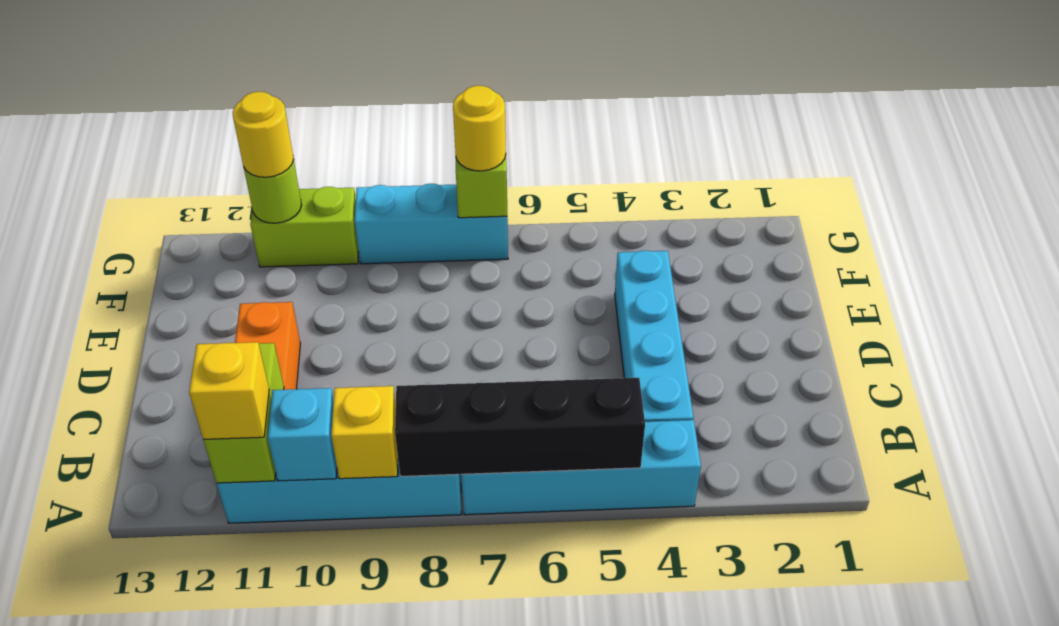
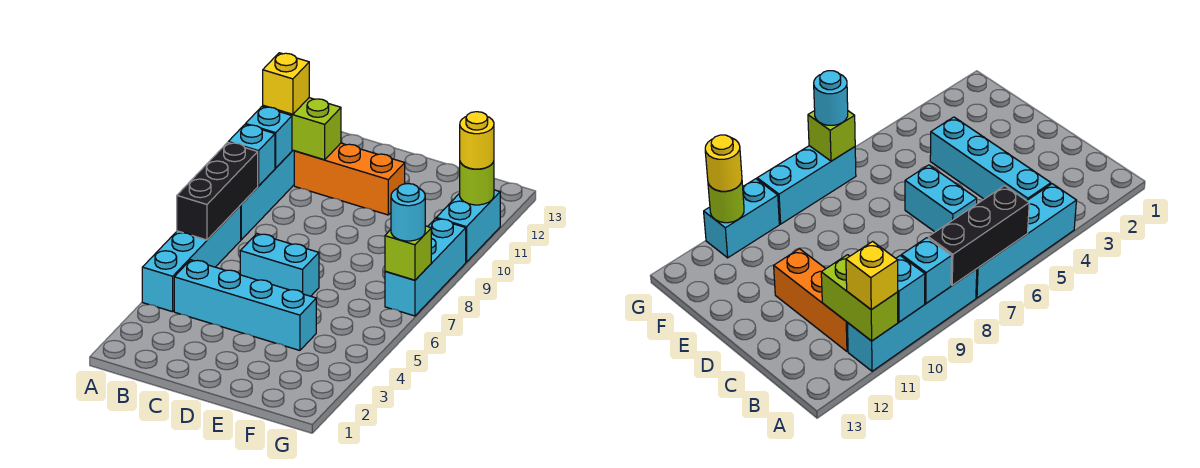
black brick A5:A8 level 2 -> black brick A6:A8 level 2
yellow brick A9 level 2 -> cyan brick A9 level 2
none -> cyan brick C6:D6 level 1
yellow round brick G7 level 3 -> cyan round brick G7 level 3
lime brick G10:G11 level 1 -> cyan brick G10:G11 level 1

